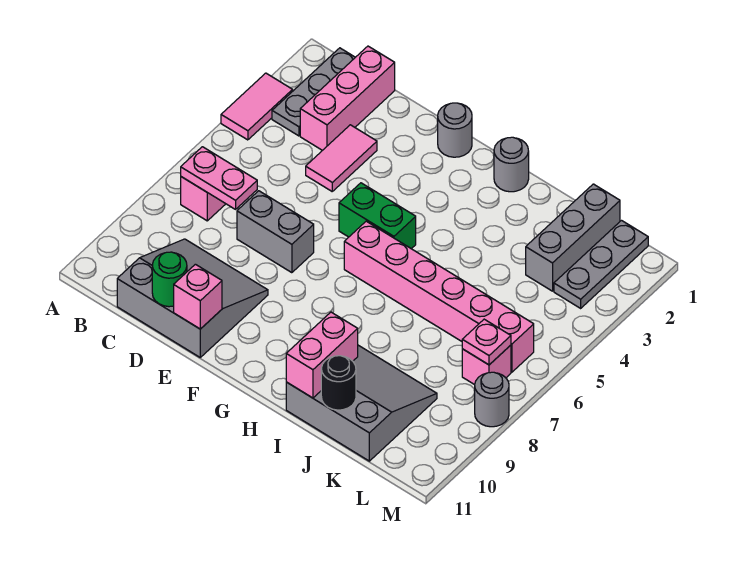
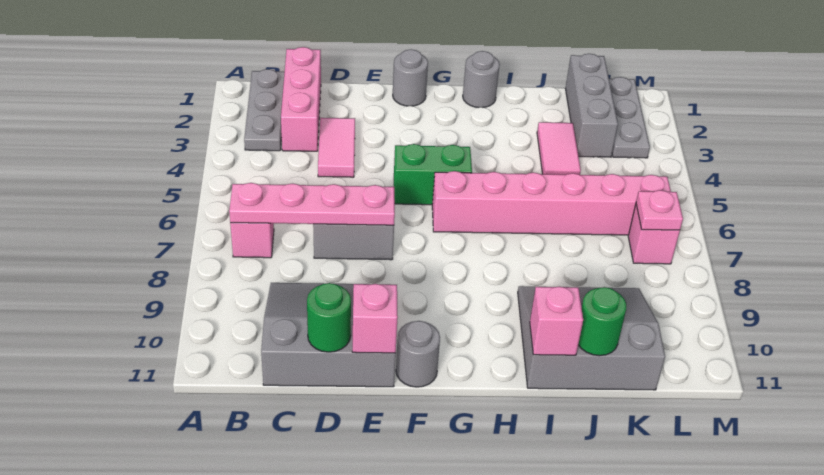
pink tile A3:A4 level 1 -> pink tile J3:J4 level 1
pink plate B7:C7 level 2 -> pink plate B7:E7 level 2
pink brick I10:I11 level 2 -> pink brick I11 level 2
black round brick J11 level 2 -> green round brick J11 level 2
grey round brick M8 level 1 -> grey round brick F11 level 1

